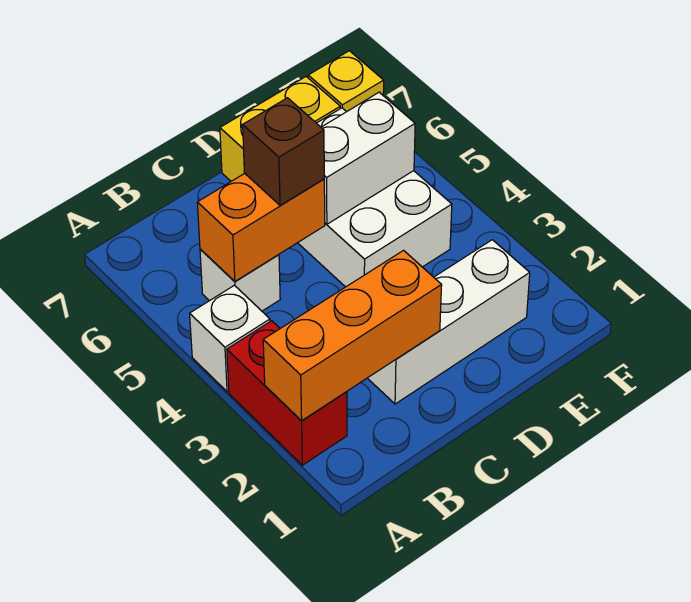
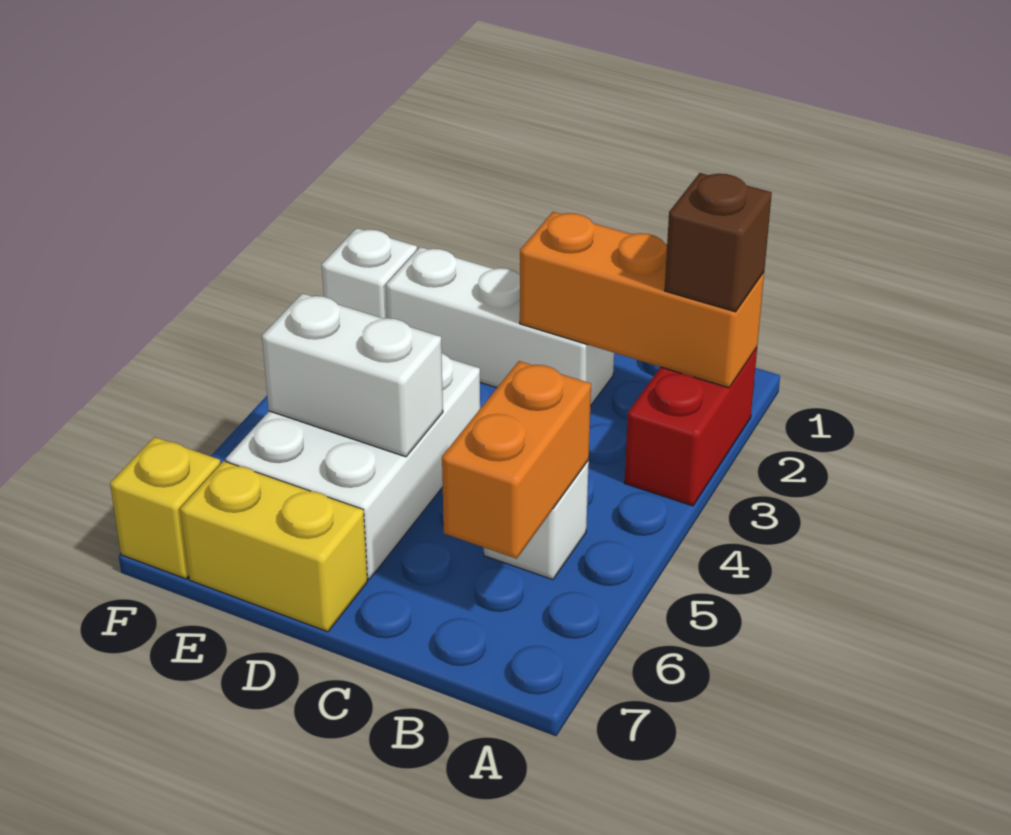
white brick A4 level 1 -> white brick F2 level 1
orange brick B5:C5 level 2 -> orange brick B5:B6 level 2
brown brick C5 level 3 -> brown brick A2 level 3

